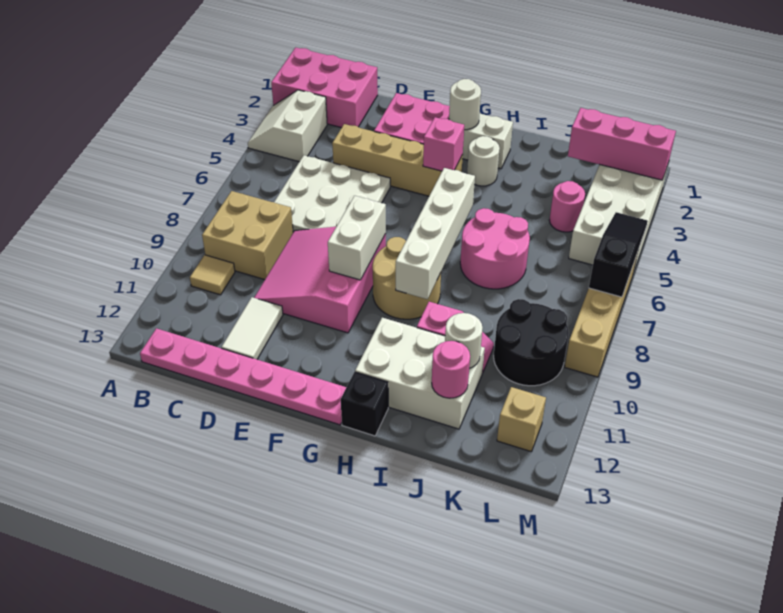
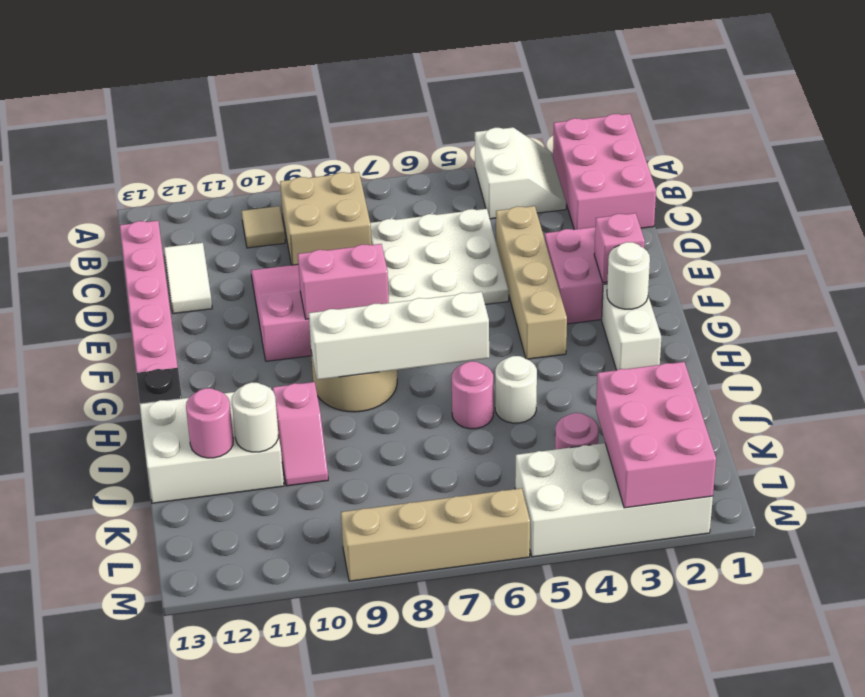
white slope A3:B4 level 1 top B -> white slope A3:B4 level 1 top 4
white tile D11:D12 level 1 -> white tile C12:D12 level 1
white brick F8:F9 level 2 -> pink brick F8:F9 level 2
pink brick G4 level 2 -> pink brick F2 level 2
white round brick H3 level 1 -> white round brick I5 level 1
white brick H11:J12 level 1 -> white brick I11:J13 level 1
pink round brick I6:J7 level 1 -> pink round brick I6 level 1
pink brick K2:M2 level 2 -> pink brick K2:M3 level 2
black round brick K9:L10 level 1 -> none
tan brick L12 level 1 -> none
black slope M5:M7 level 2 top 7 -> none

